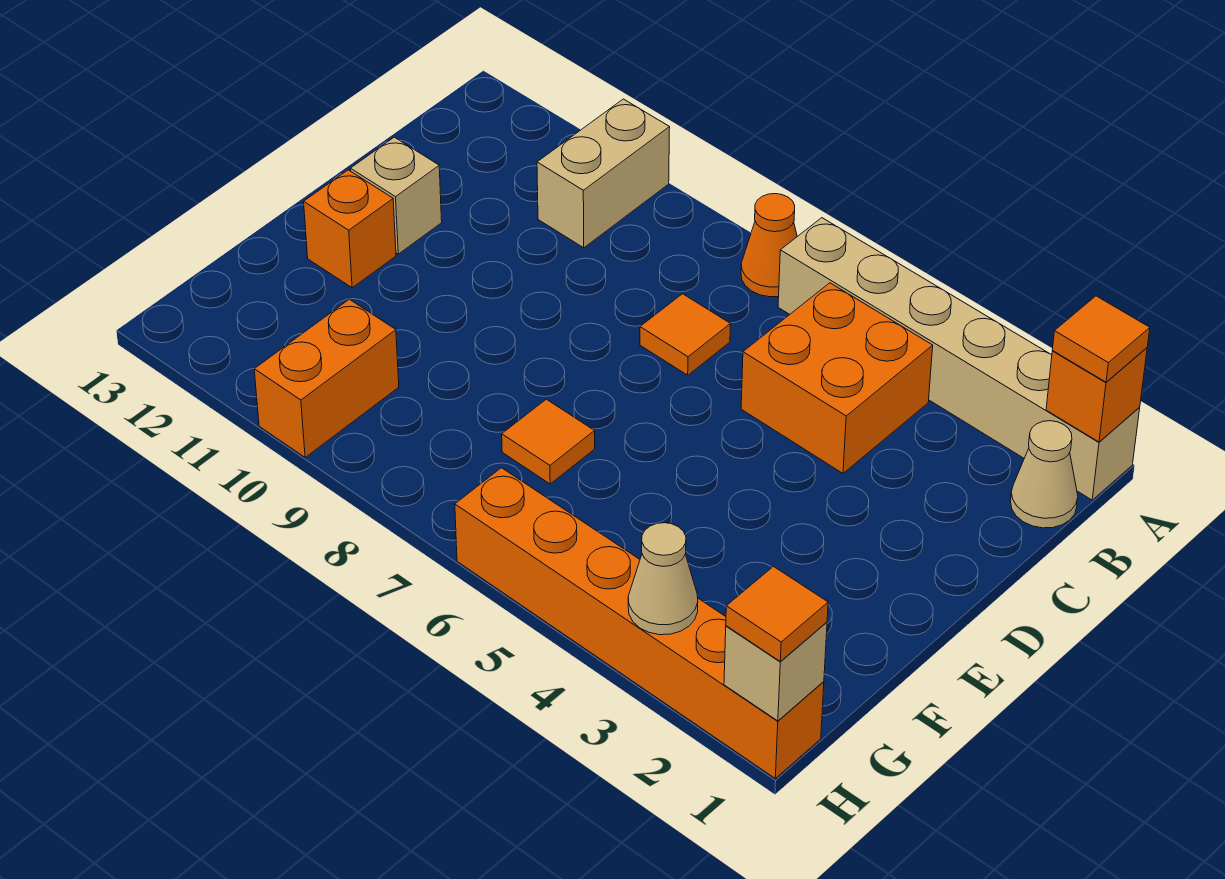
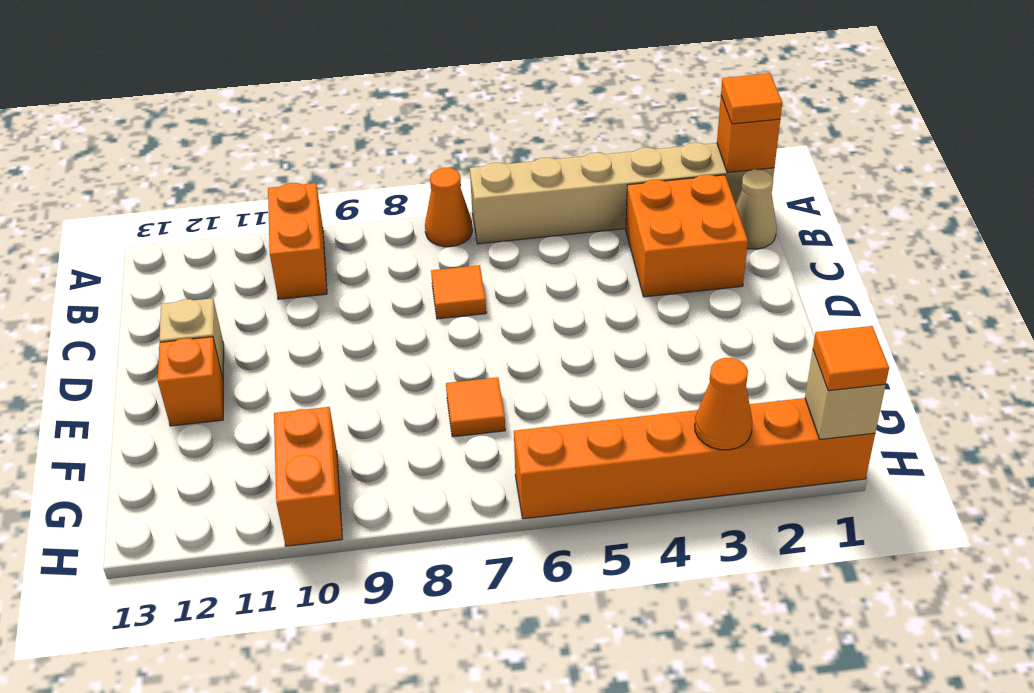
tan brick A10:B10 level 1 -> orange brick A10:B10 level 1
orange brick B4:C5 level 1 -> orange brick B2:C3 level 1
tan cone H3 level 2 -> orange cone H3 level 2

